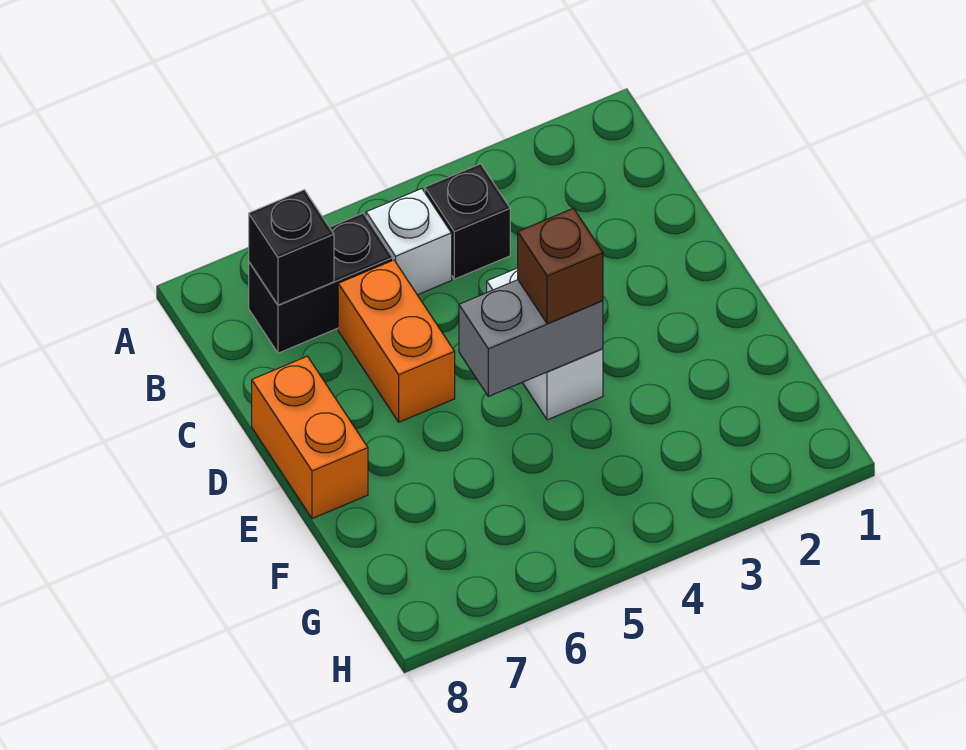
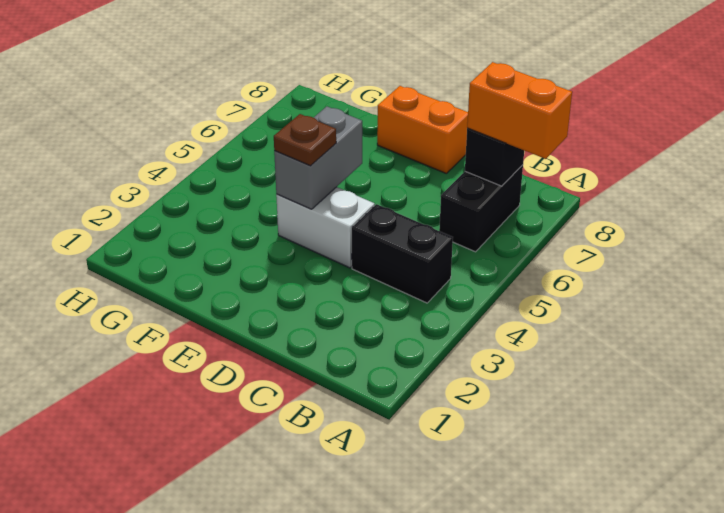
black brick B4 level 1 -> black brick B4:C4 level 1
white brick B5 level 1 -> none
orange brick C6:D6 level 1 -> orange brick A7:B7 level 3
brown brick E4 level 3 -> brown plate E4 level 3

